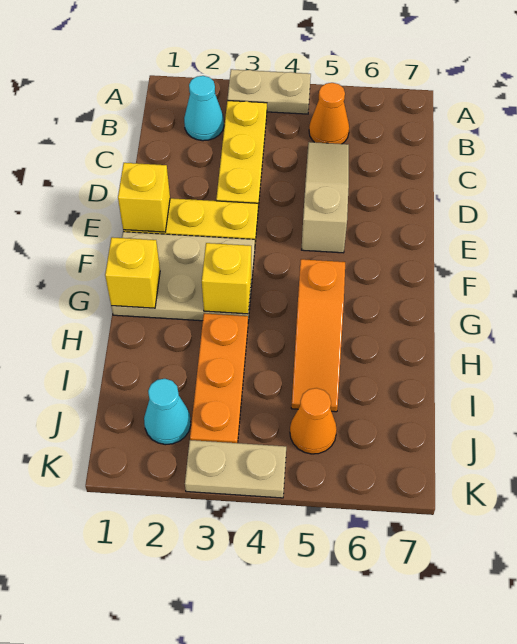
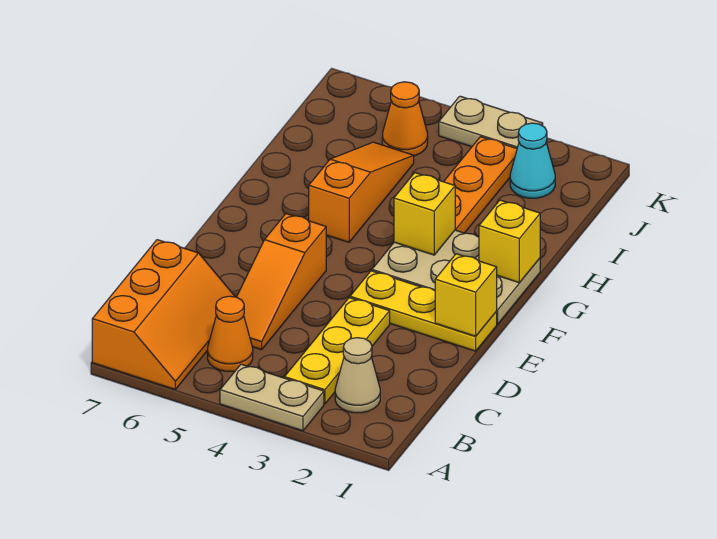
none -> orange slope A6:C7 level 1 top 7
cyan cone B2 level 1 -> tan cone B2 level 1
tan slope C5:E5 level 1 top E -> orange slope C5:E5 level 1 top E

